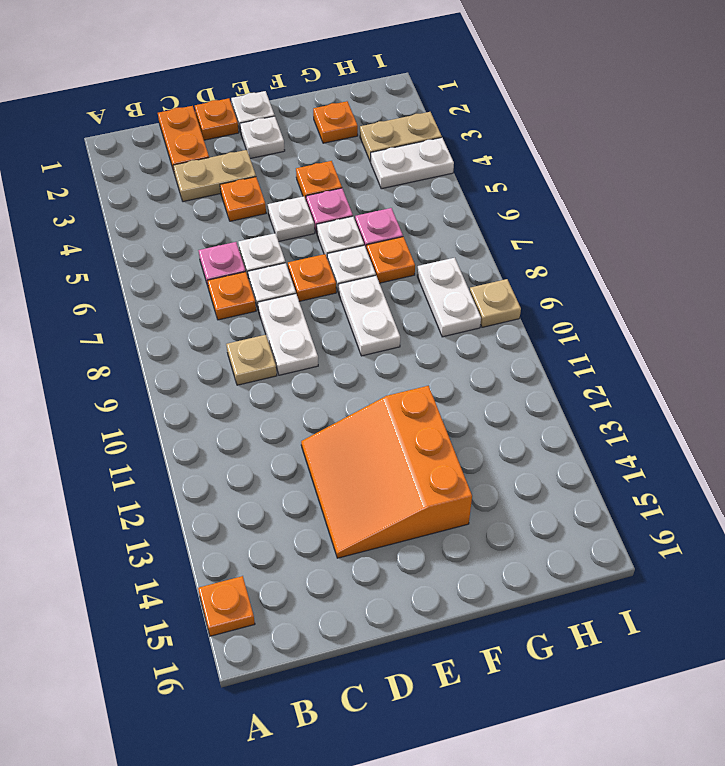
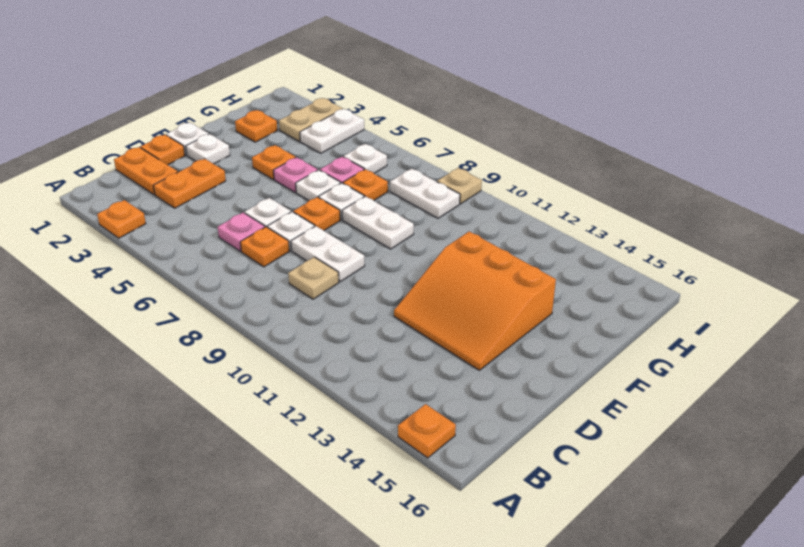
tan plate C3:D3 level 1 -> orange plate C3:D3 level 1
orange plate D4 level 1 -> orange plate A3 level 1
white plate E5 level 1 -> white plate H6 level 1

